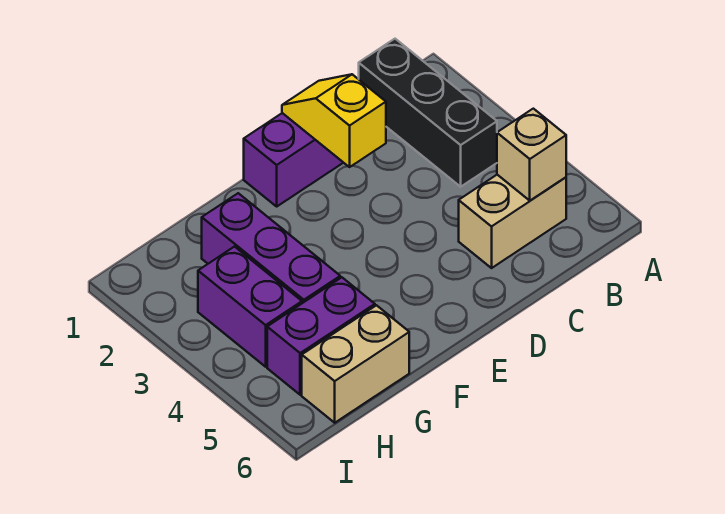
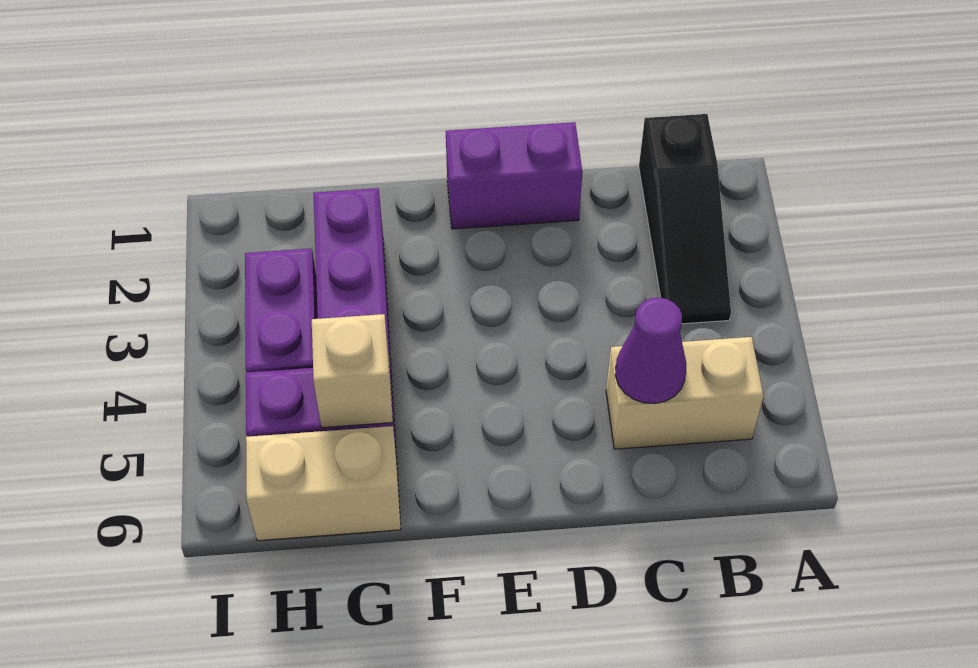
black brick B1:B3 level 1 -> black slope B1:B3 level 1 top 1
tan brick B5 level 2 -> tan brick G5 level 2
none -> purple cone C5 level 2
yellow slope D1:D2 level 2 top 2 -> none

